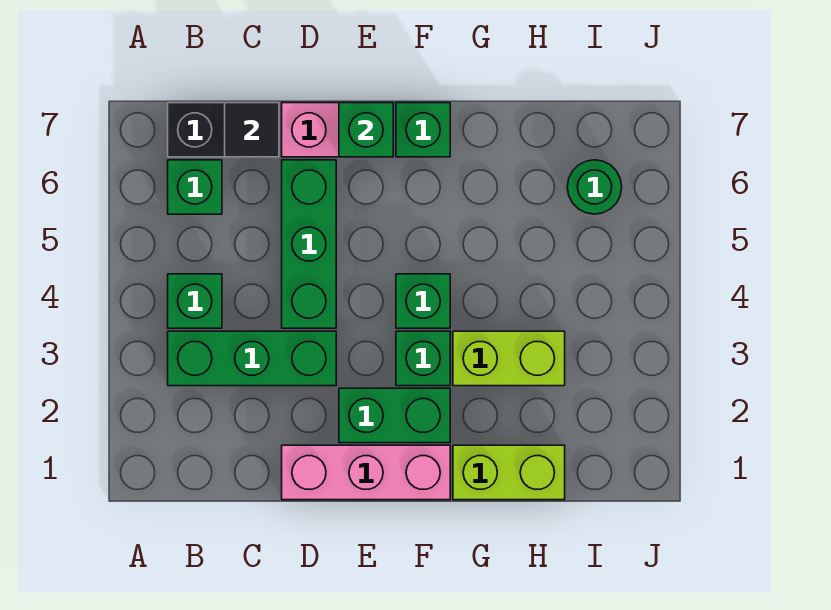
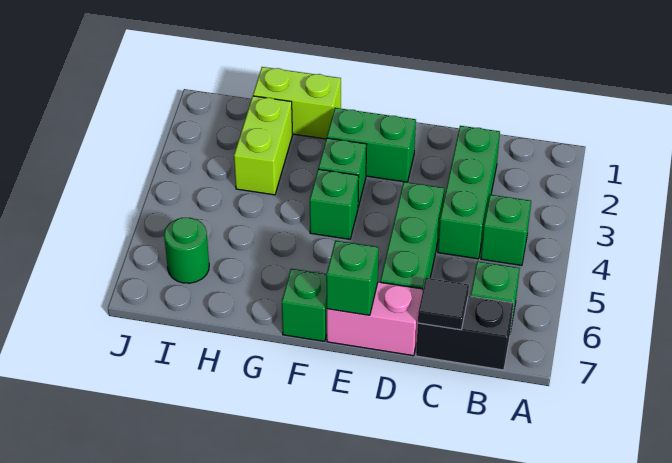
green brick B3:D3 level 1 -> green brick C2:C4 level 1
pink brick D1:F1 level 1 -> none
lime brick G3:H3 level 1 -> lime brick H2:H3 level 1

